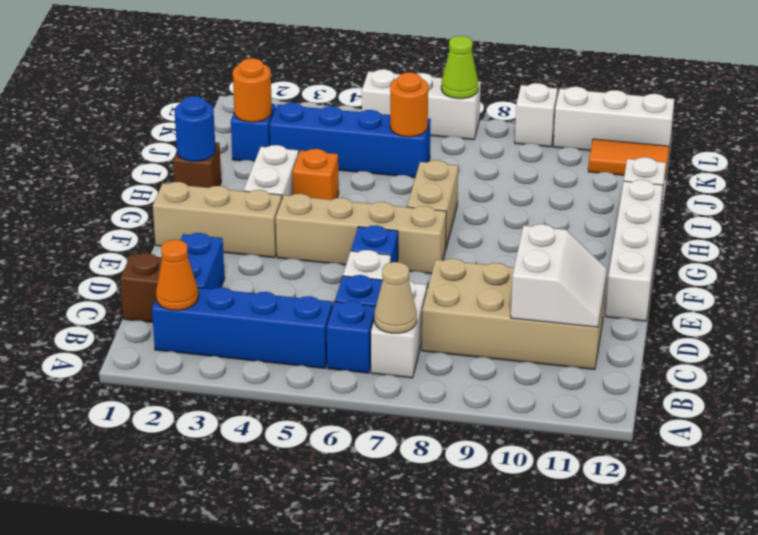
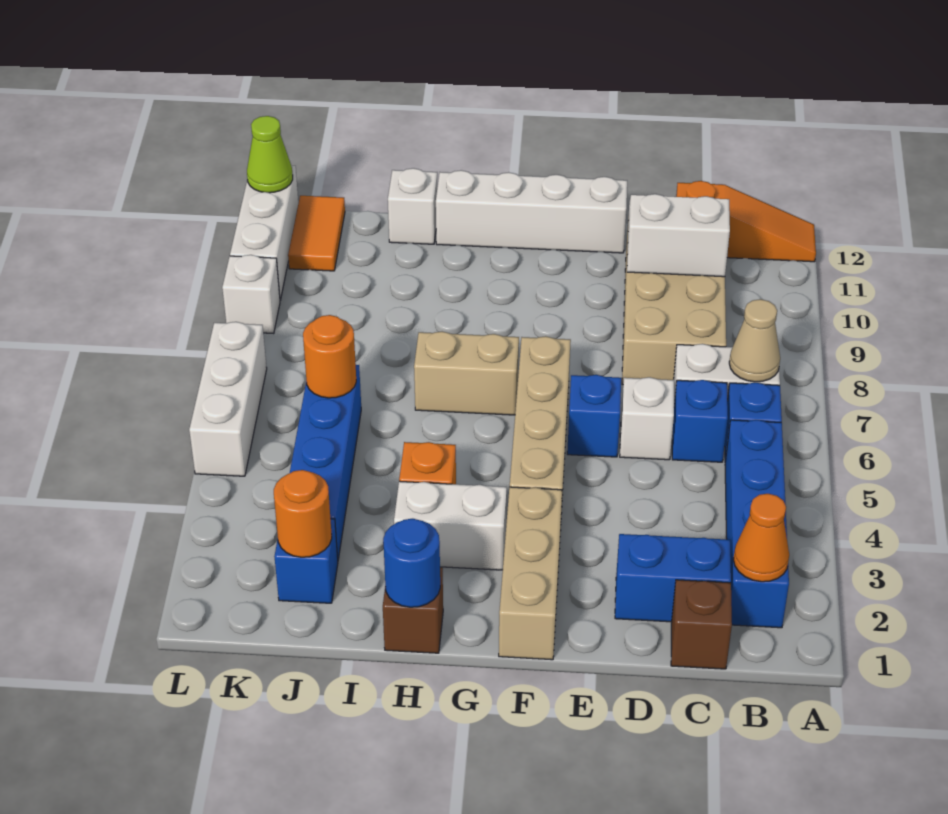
none -> orange slope A12:C12 level 1 top C
lime cone L7 level 2 -> lime cone L12 level 2

